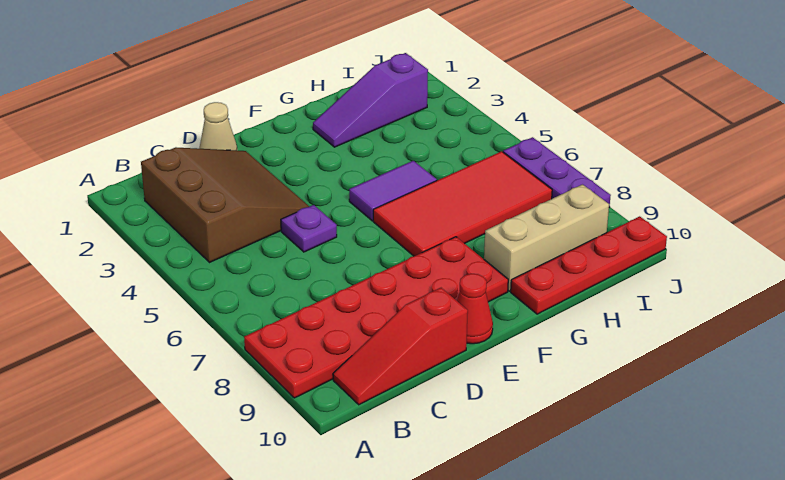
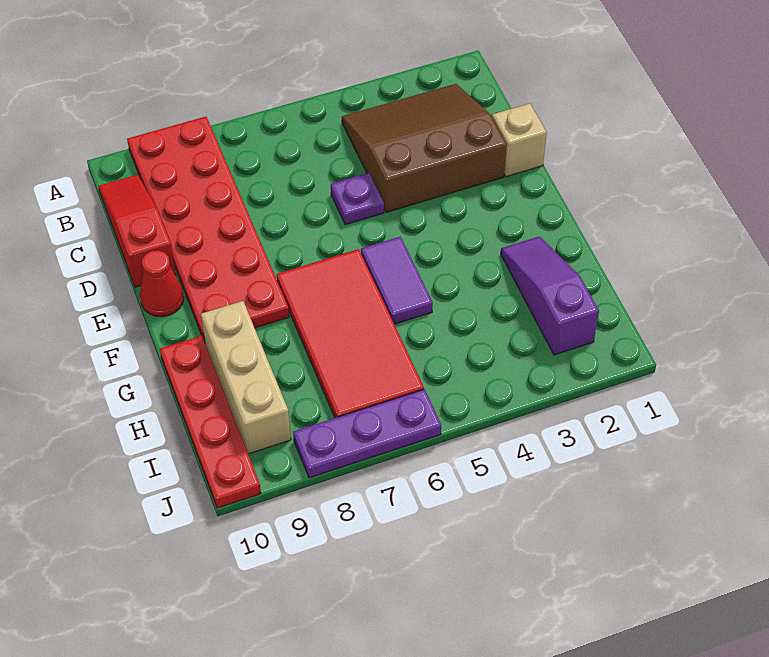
brown slope B2:D4 level 1 top B -> brown slope B2:D4 level 1 top D
tan cone D1 level 1 -> tan brick D1 level 1

